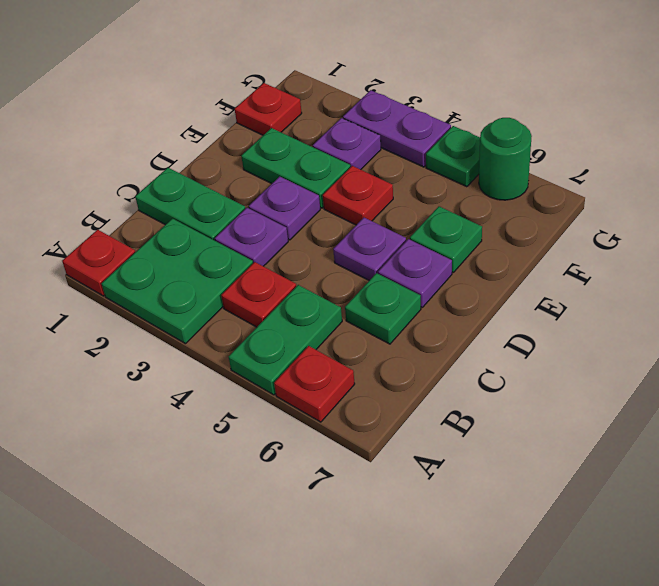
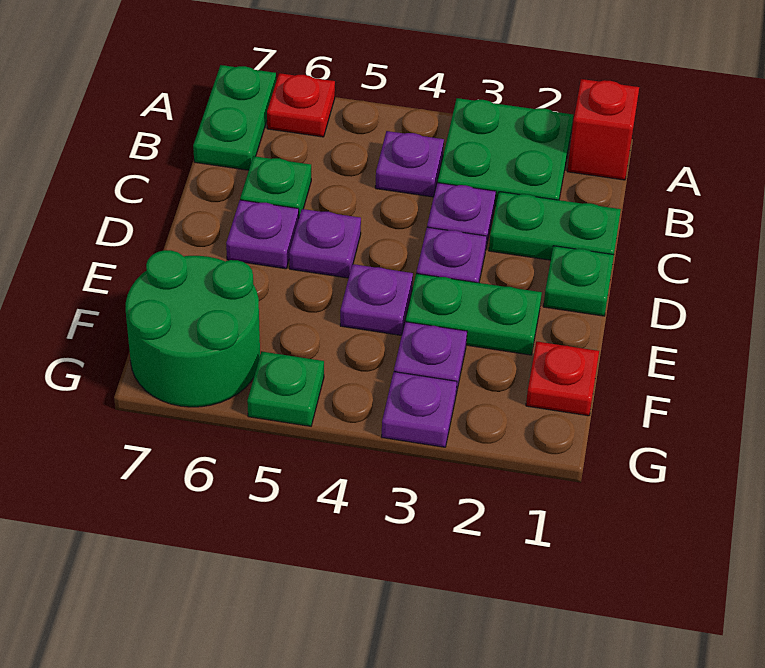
red plate A1 level 1 -> red brick A1 level 1
green plate A5:B5 level 1 -> green plate A7:B7 level 1
red plate B4 level 1 -> purple plate B4 level 1
red plate E4 level 1 -> purple plate E4 level 1
green plate E6 level 1 -> green plate D1 level 1
purple plate G3:G4 level 1 -> purple plate G3 level 1
green round brick G6 level 1 -> green round brick F6:G7 level 1

